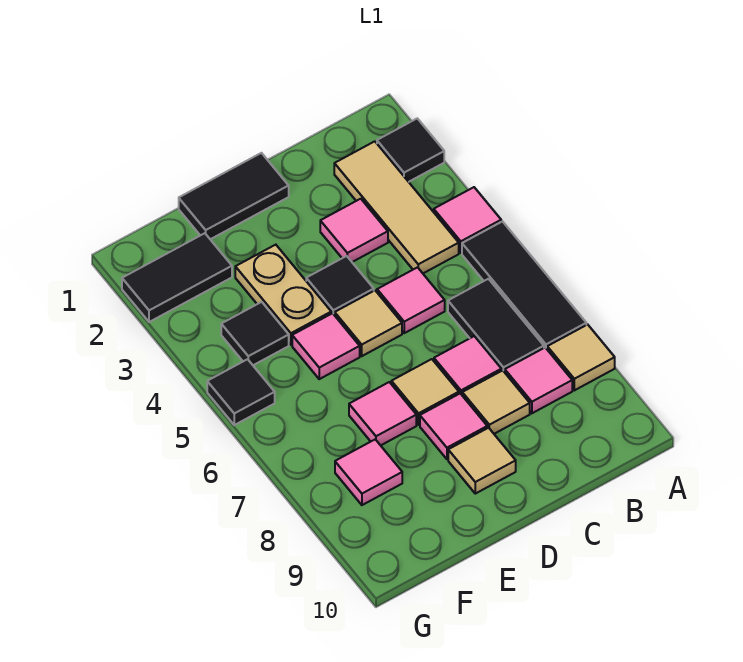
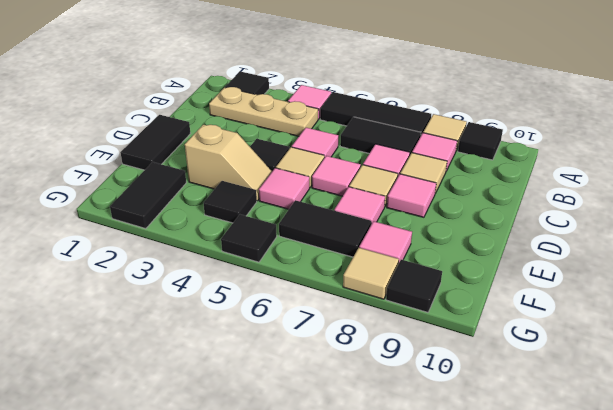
none -> black tile A9 level 1
tan tile B2:B4 level 1 -> tan plate B2:B4 level 1
pink tile C3 level 1 -> pink tile D6 level 1
tan tile D9 level 1 -> tan tile G8 level 1
tan plate E3:E4 level 1 -> tan slope E3:E4 level 1 top 3
none -> black tile F6:F7 level 1
none -> black tile G9 level 1

